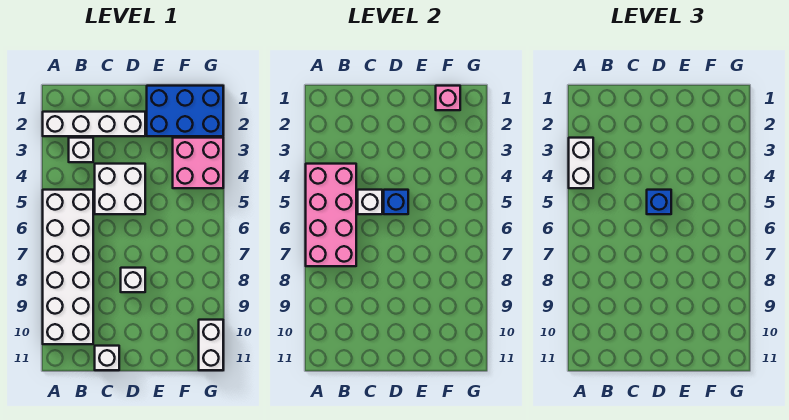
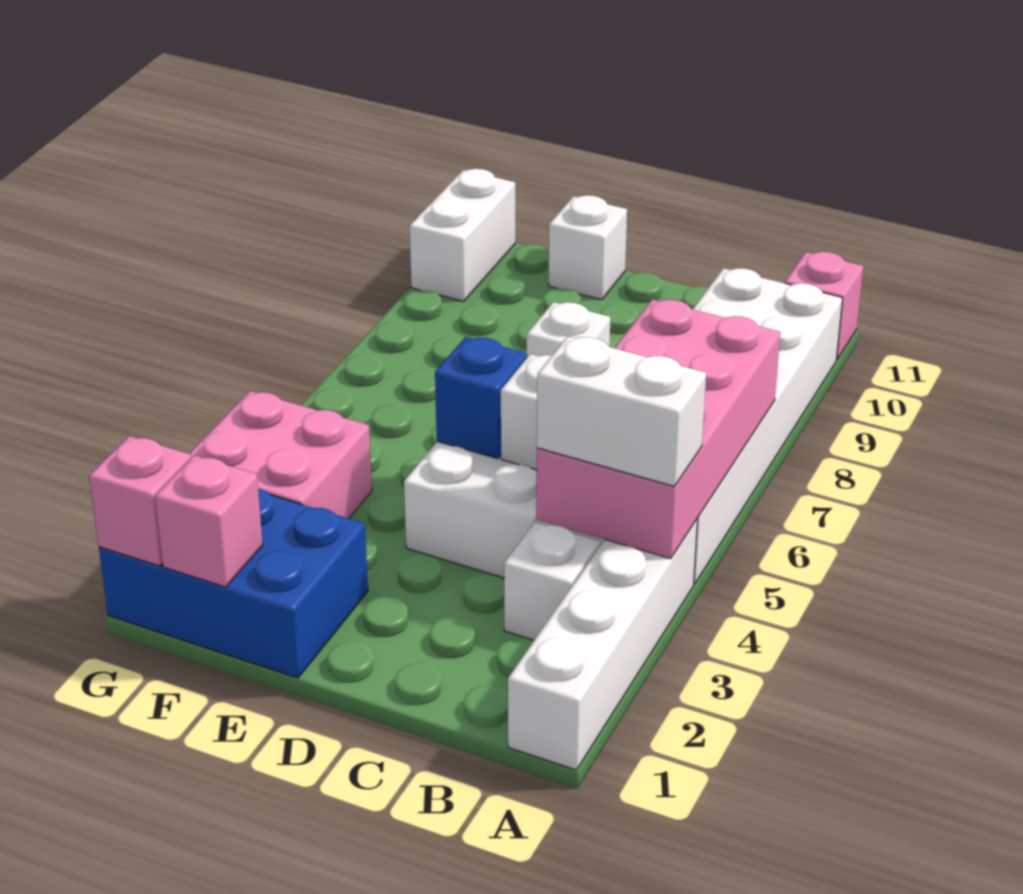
white brick A2:D2 level 1 -> white brick A1:A4 level 1
white brick A3:A4 level 3 -> white brick A4:B4 level 3
none -> pink brick A11 level 1
white brick C11 level 1 -> white brick E11 level 1
blue brick D5 level 3 -> none
none -> pink brick G1 level 2

